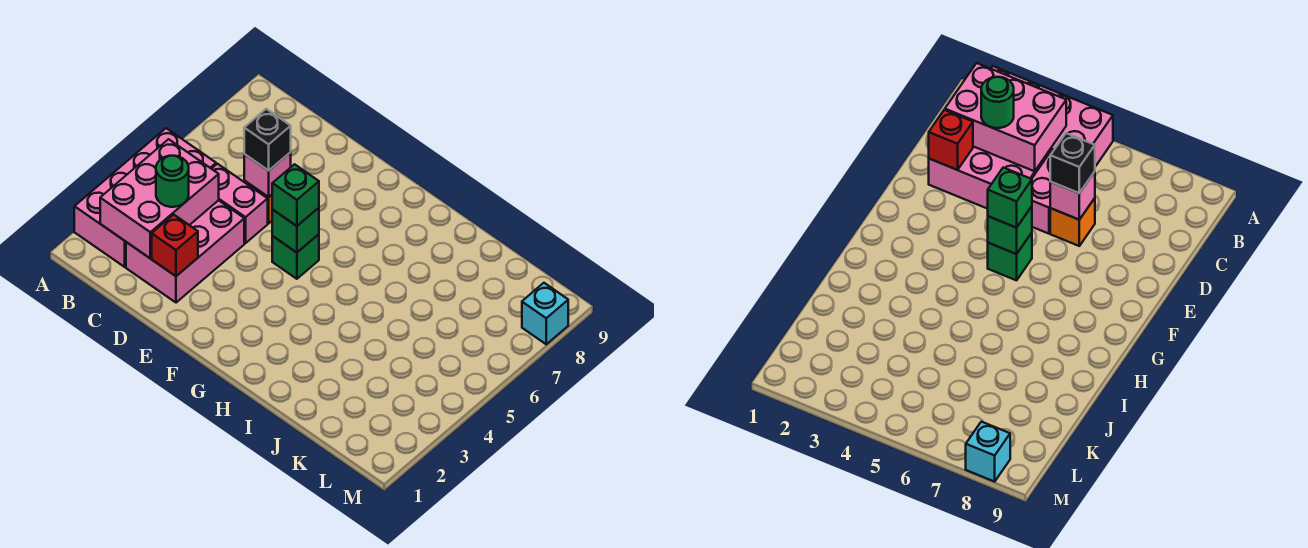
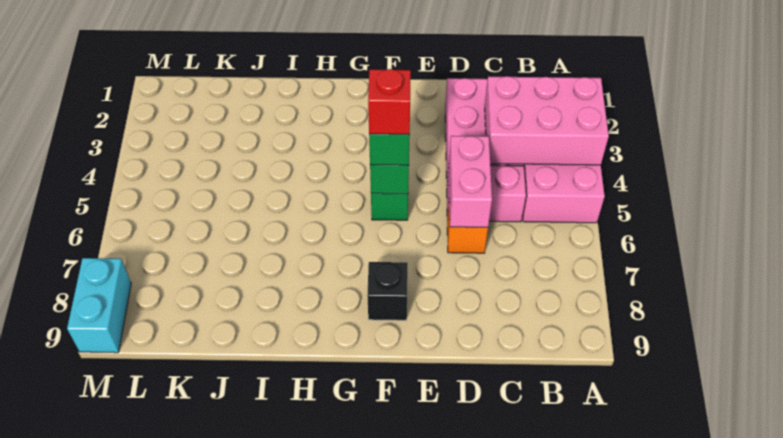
pink brick B2:C4 level 2 -> pink brick A3:C4 level 2
green round brick C3 level 3 -> none
red brick D2 level 2 -> red brick F5 level 4
pink brick D6 level 2 -> pink brick D5:D6 level 2
black brick D6 level 3 -> black brick F8 level 1
cyan brick M8 level 1 -> cyan brick M8:M9 level 1

